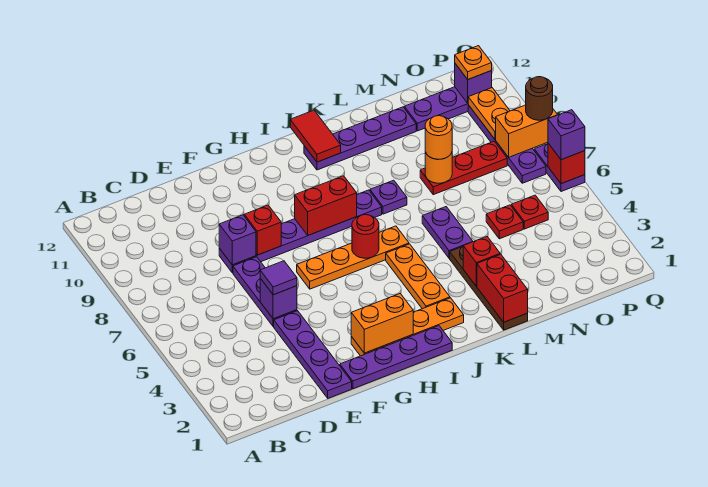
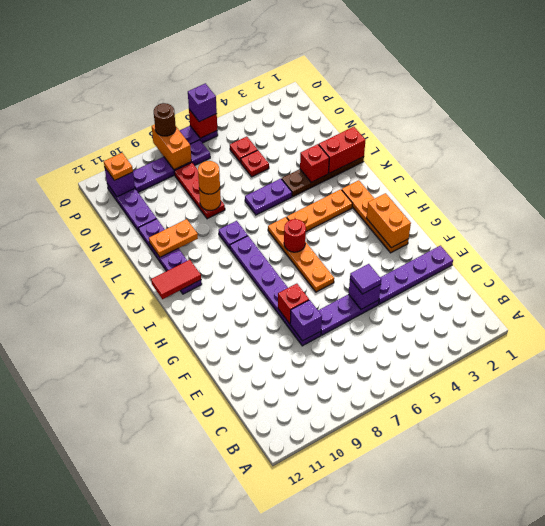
purple plate F1:I1 level 1 -> none
red brick H8:I8 level 2 -> none
orange plate P9:P10 level 2 -> orange plate L10:L11 level 2

